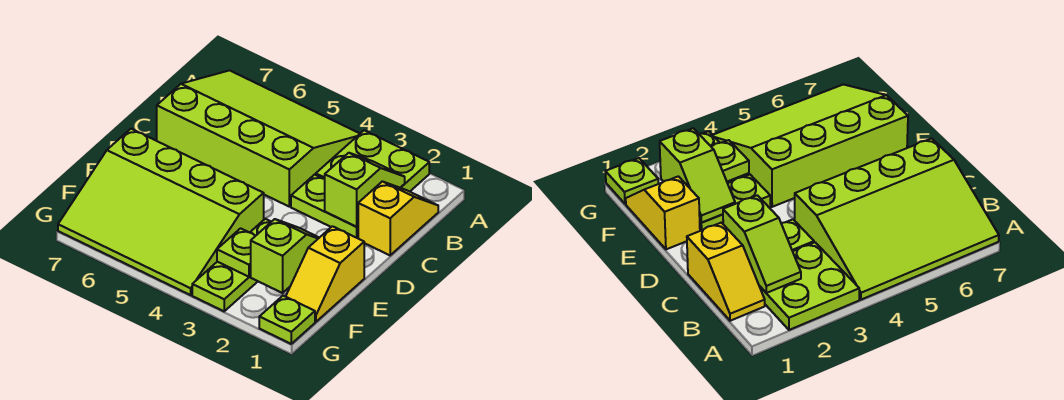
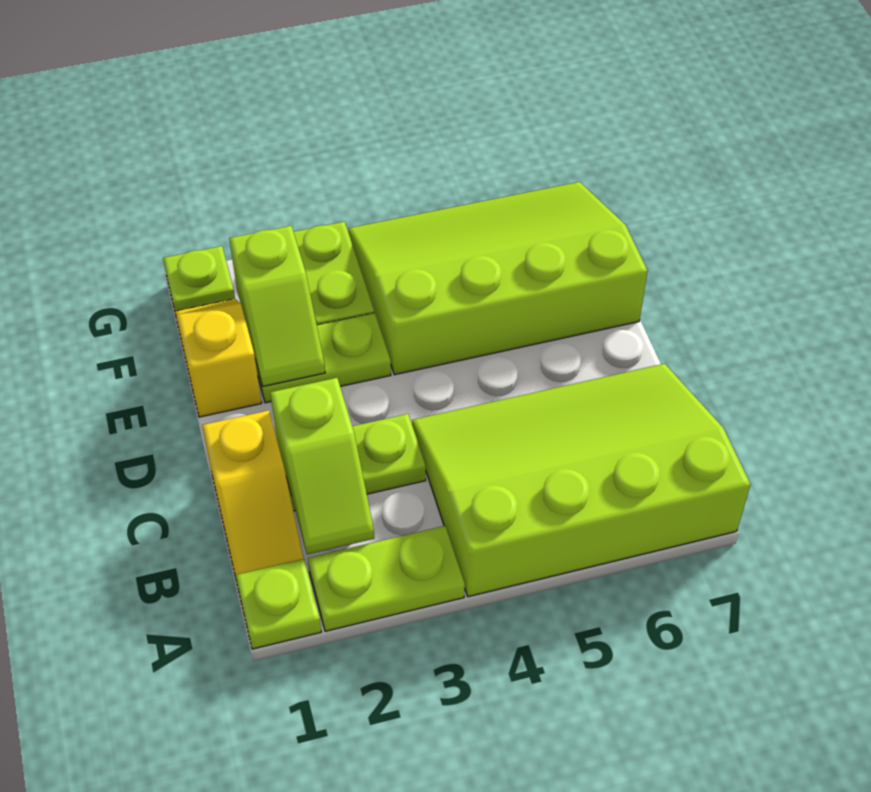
lime plate A2:B3 level 1 -> lime plate A2:A3 level 1
lime slope A4:C7 level 1 top C -> lime slope A4:C7 level 1 top A
lime plate F3 level 2 -> lime plate A1 level 1

